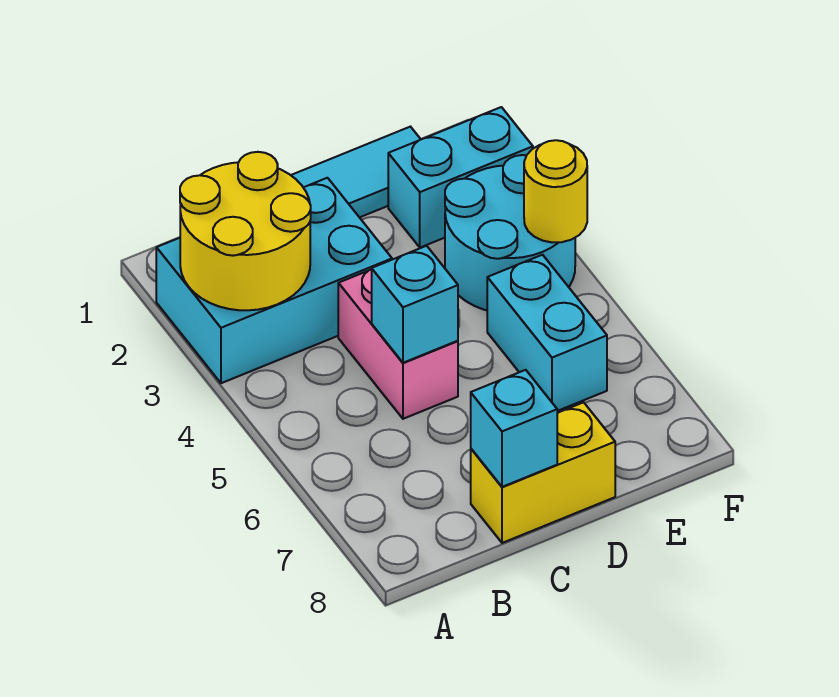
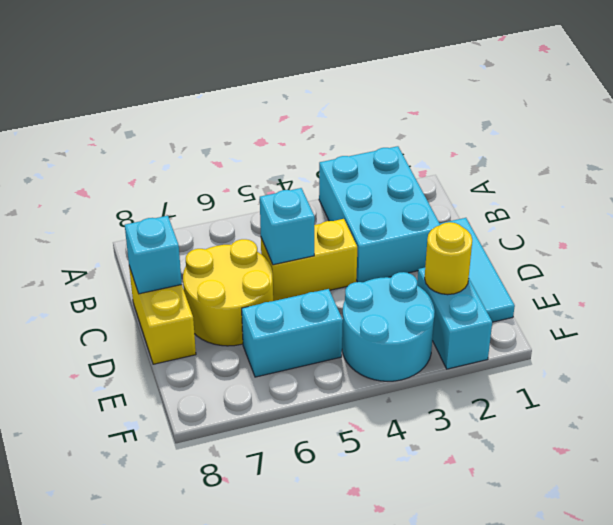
yellow round brick A2:B3 level 2 -> yellow round brick C6:D7 level 1
pink brick C4:C5 level 1 -> yellow brick C4:C5 level 1
yellow round brick F4 level 2 -> yellow round brick E2 level 2

